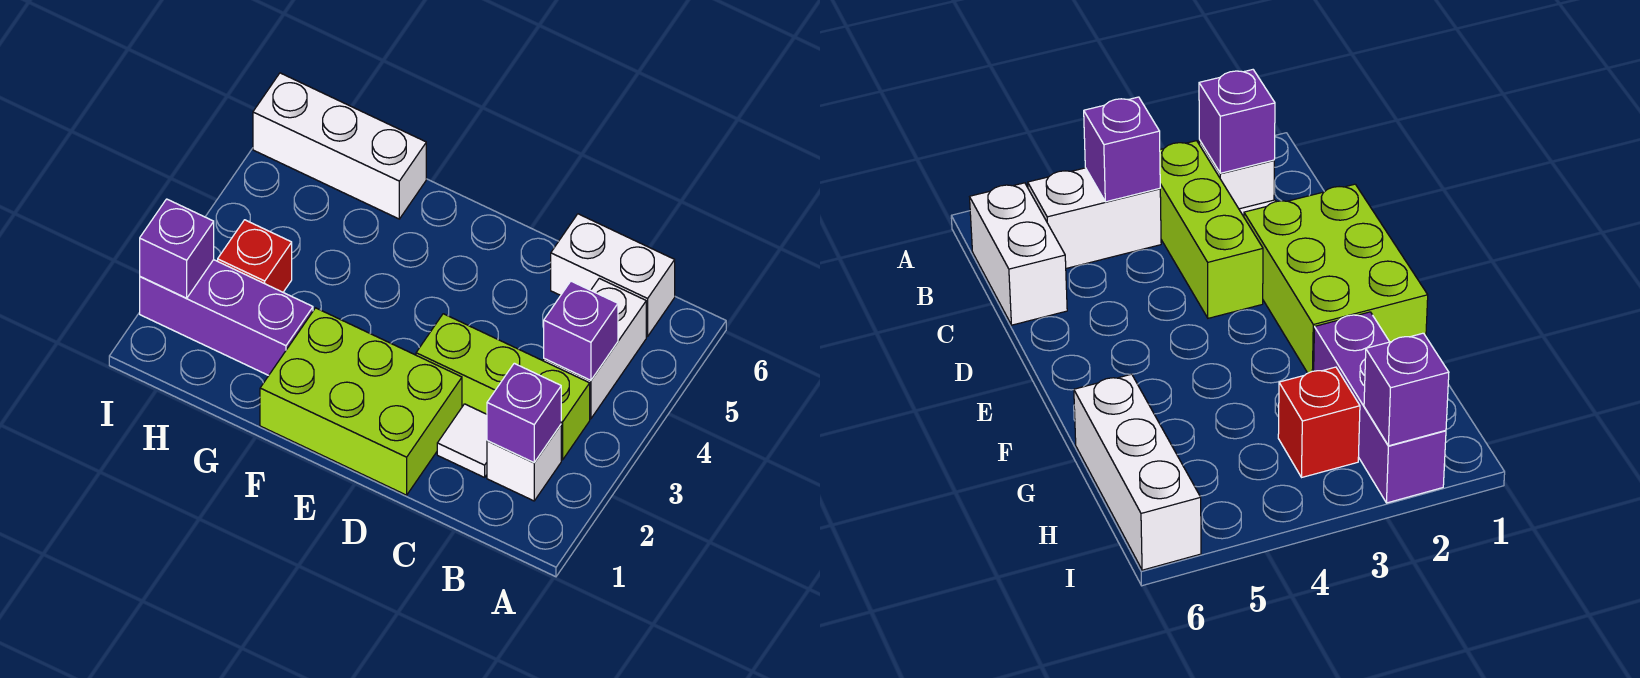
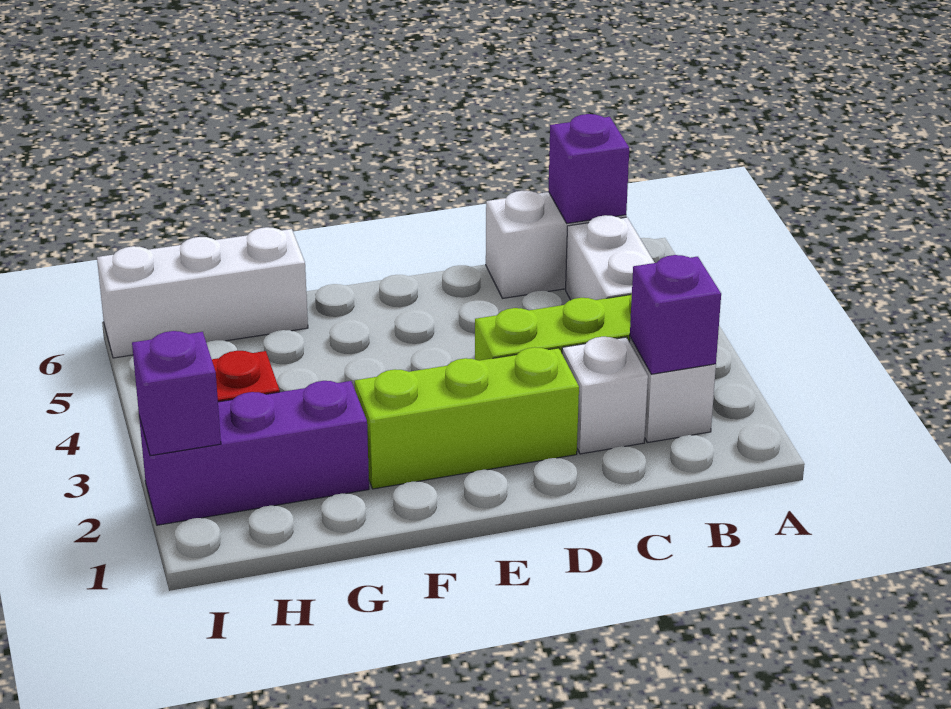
purple brick B4 level 2 -> purple brick B6 level 2
white tile C2 level 1 -> white brick C2 level 1
lime brick D1:F2 level 1 -> lime brick D2:F2 level 1

